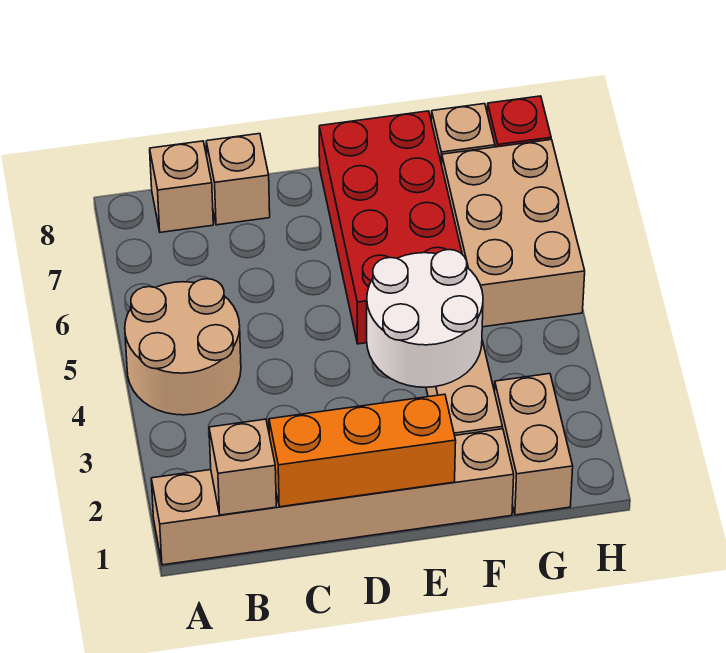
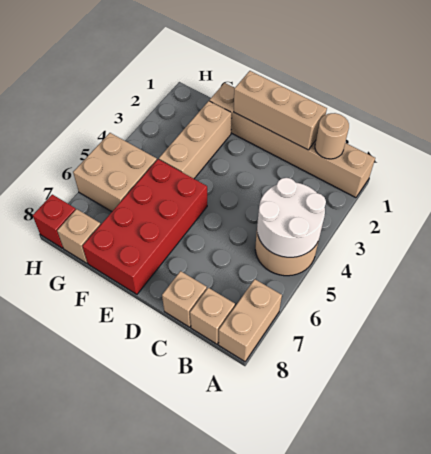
tan brick B1 level 2 -> tan round brick B1 level 2
orange brick C1:E1 level 2 -> tan brick C1:E1 level 2
white round brick E3:F4 level 2 -> white round brick A4:B5 level 2
tan brick G1:G2 level 1 -> tan brick A7:A8 level 1
tan brick G5:H7 level 1 -> tan brick G5:H6 level 1

